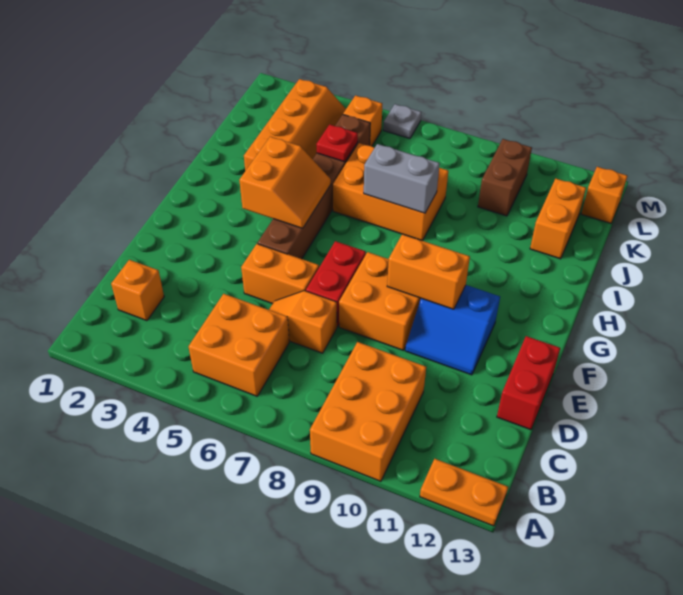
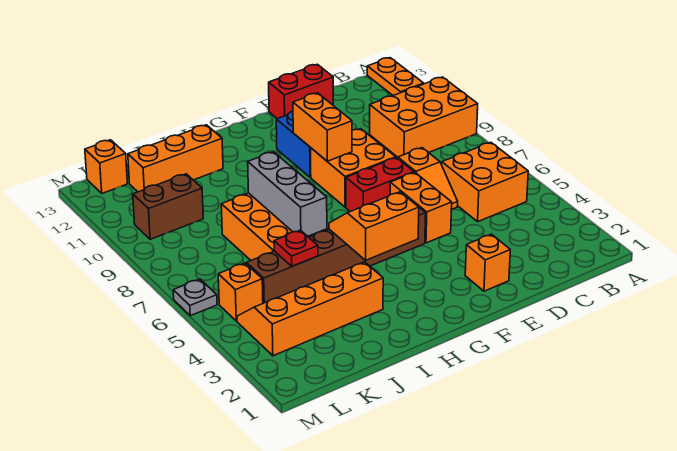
orange brick C2 level 1 -> orange brick E2 level 1
grey brick I7:I8 level 2 -> grey brick I6:I8 level 2
orange brick J12:K12 level 1 -> orange brick I12:K12 level 1

